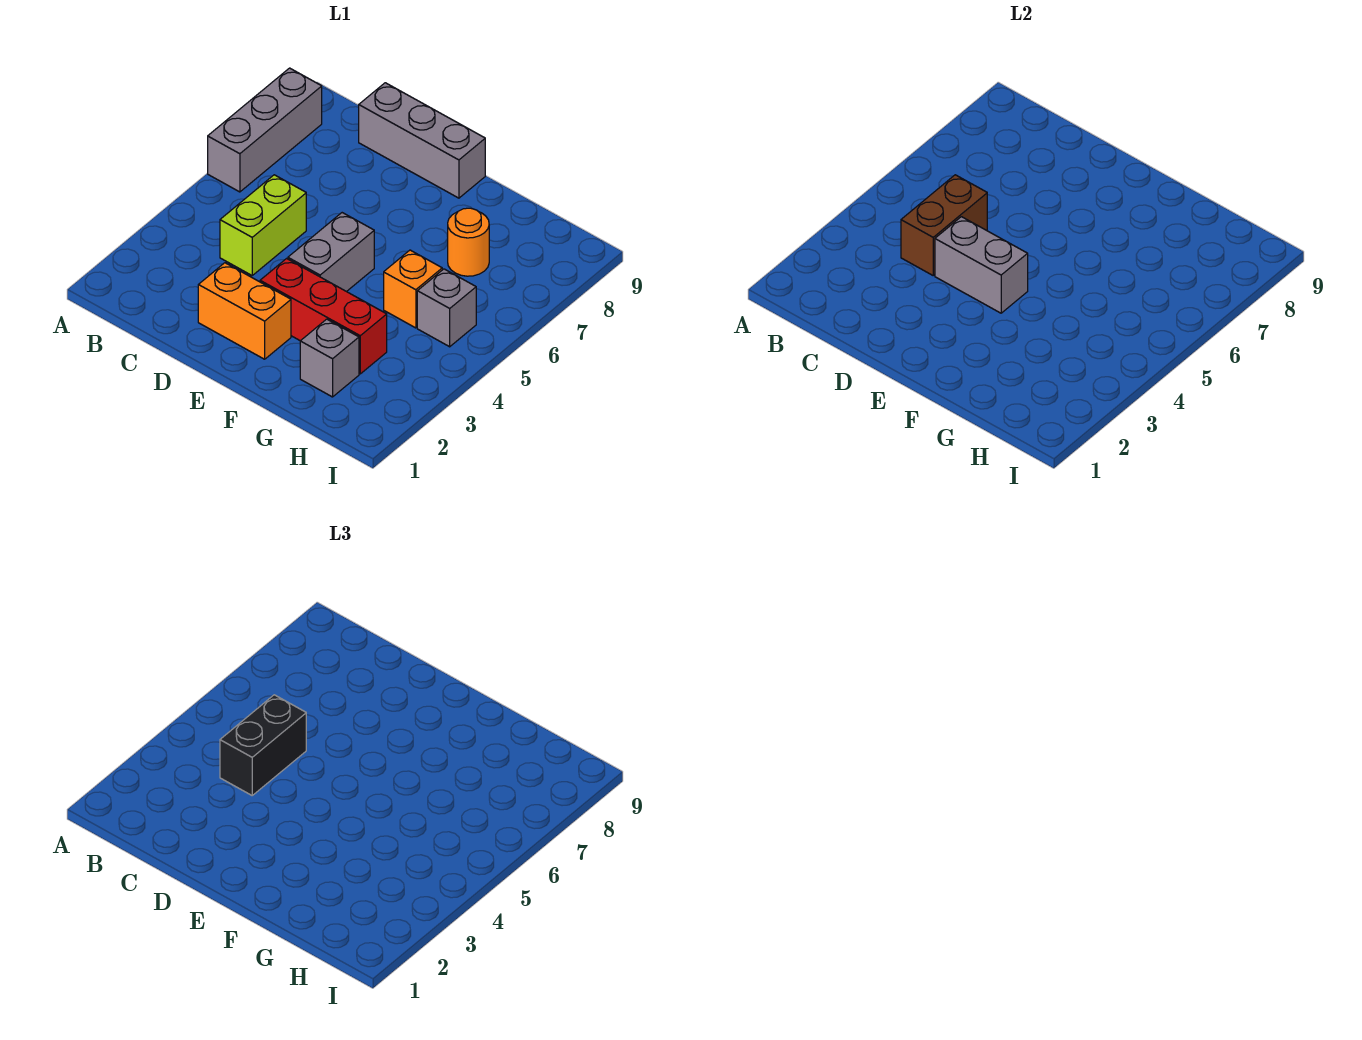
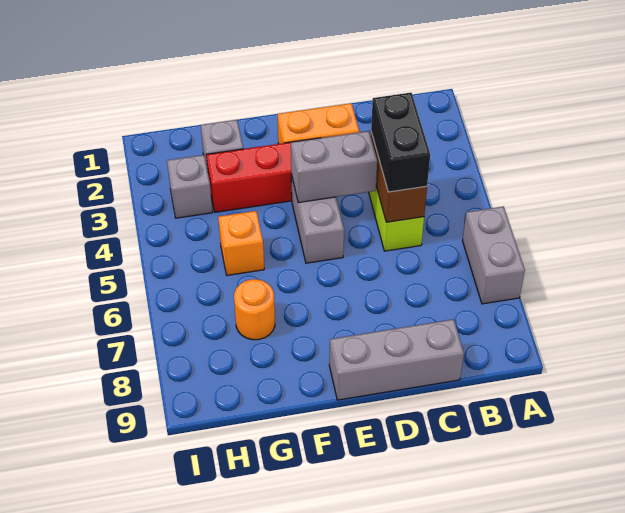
grey brick A6:A8 level 1 -> grey brick A6:A7 level 1
grey brick H5 level 1 -> grey brick H3 level 1

